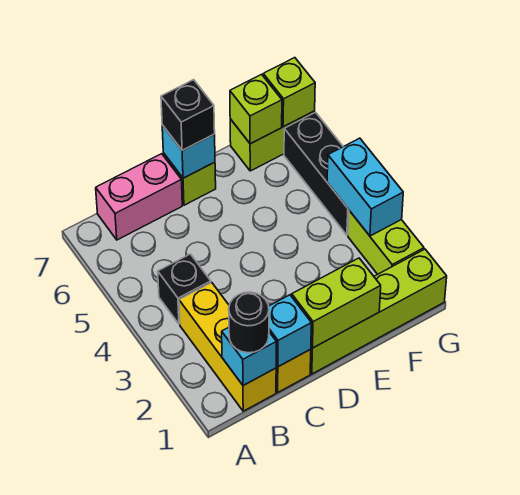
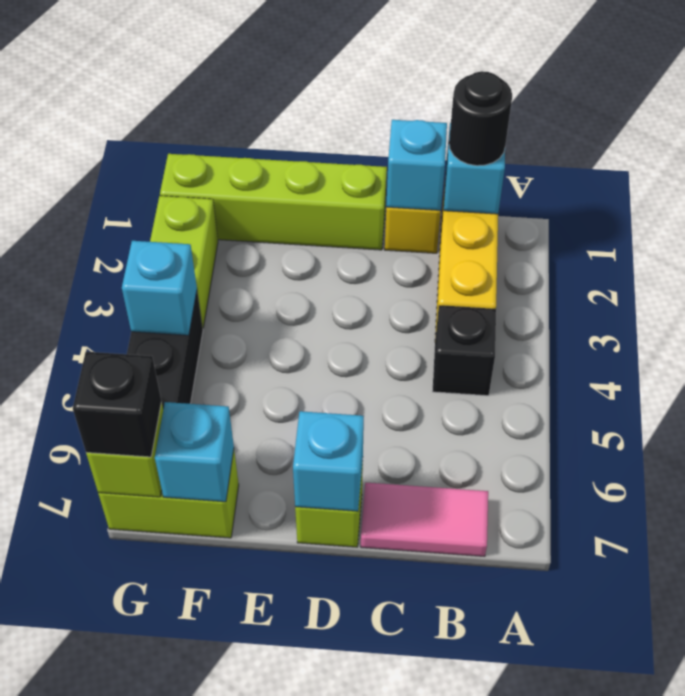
pink brick B7:C7 level 1 -> pink tile B7:C7 level 1
lime brick D1:E1 level 2 -> none
black brick D7 level 3 -> black brick G7 level 3
lime brick F7 level 2 -> cyan brick F7 level 2
cyan brick G3:G4 level 2 -> cyan brick G4 level 2

